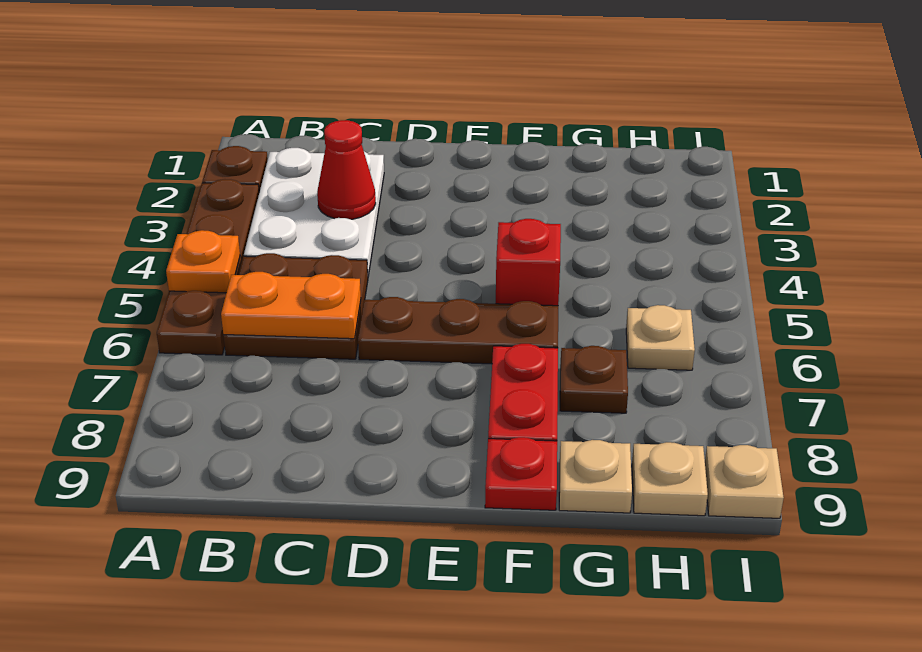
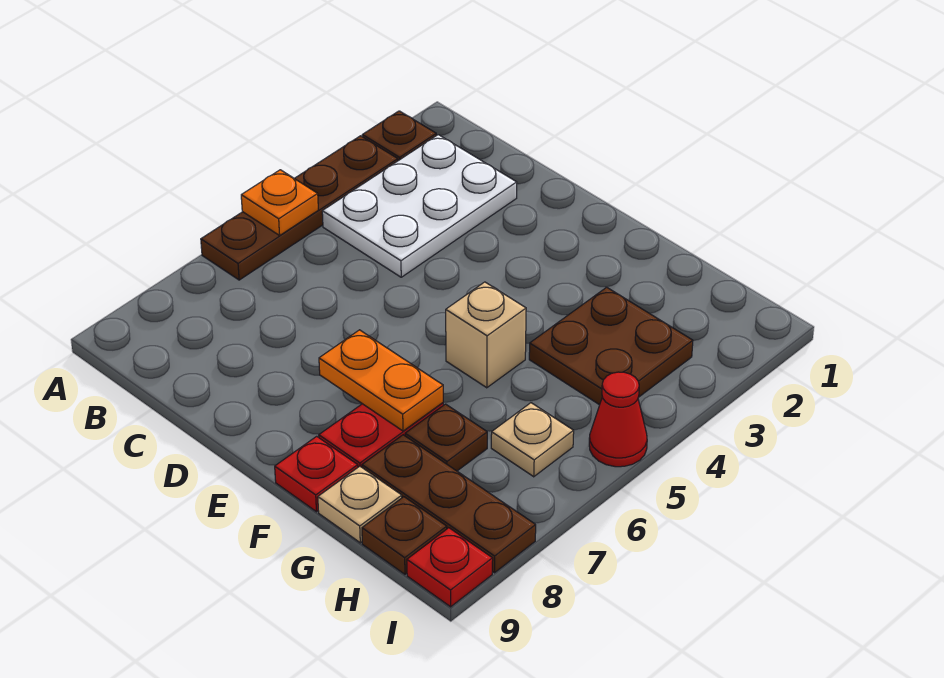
brown plate B5:C6 level 1 -> brown plate G3:H4 level 1
orange plate B6:C6 level 2 -> orange plate E7:F7 level 2
red cone C3 level 2 -> red cone I5 level 1
brown plate D6:F6 level 1 -> brown plate G8:I8 level 1
red brick F5 level 1 -> tan brick F5 level 1
tan plate H9 level 1 -> brown plate H9 level 1
tan plate I9 level 1 -> red plate I9 level 1

